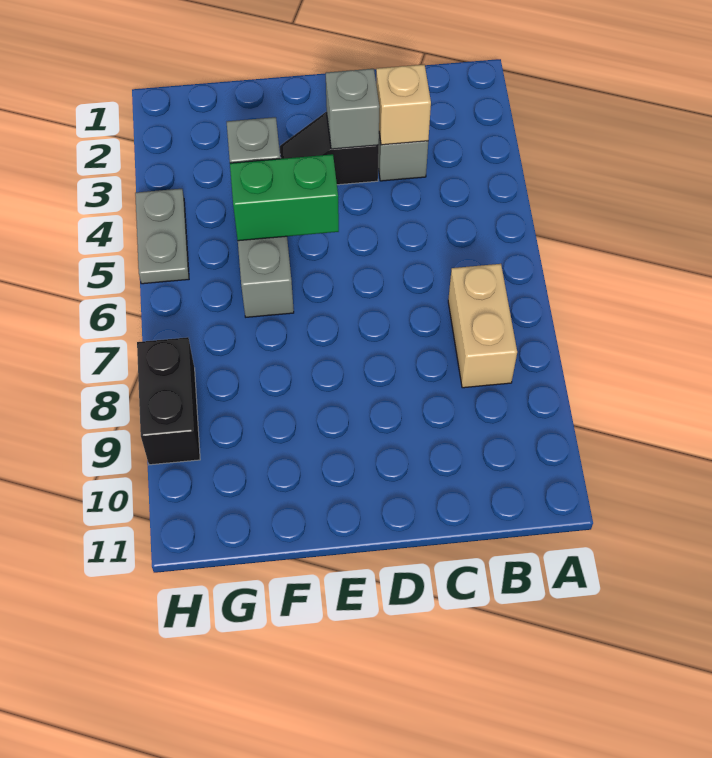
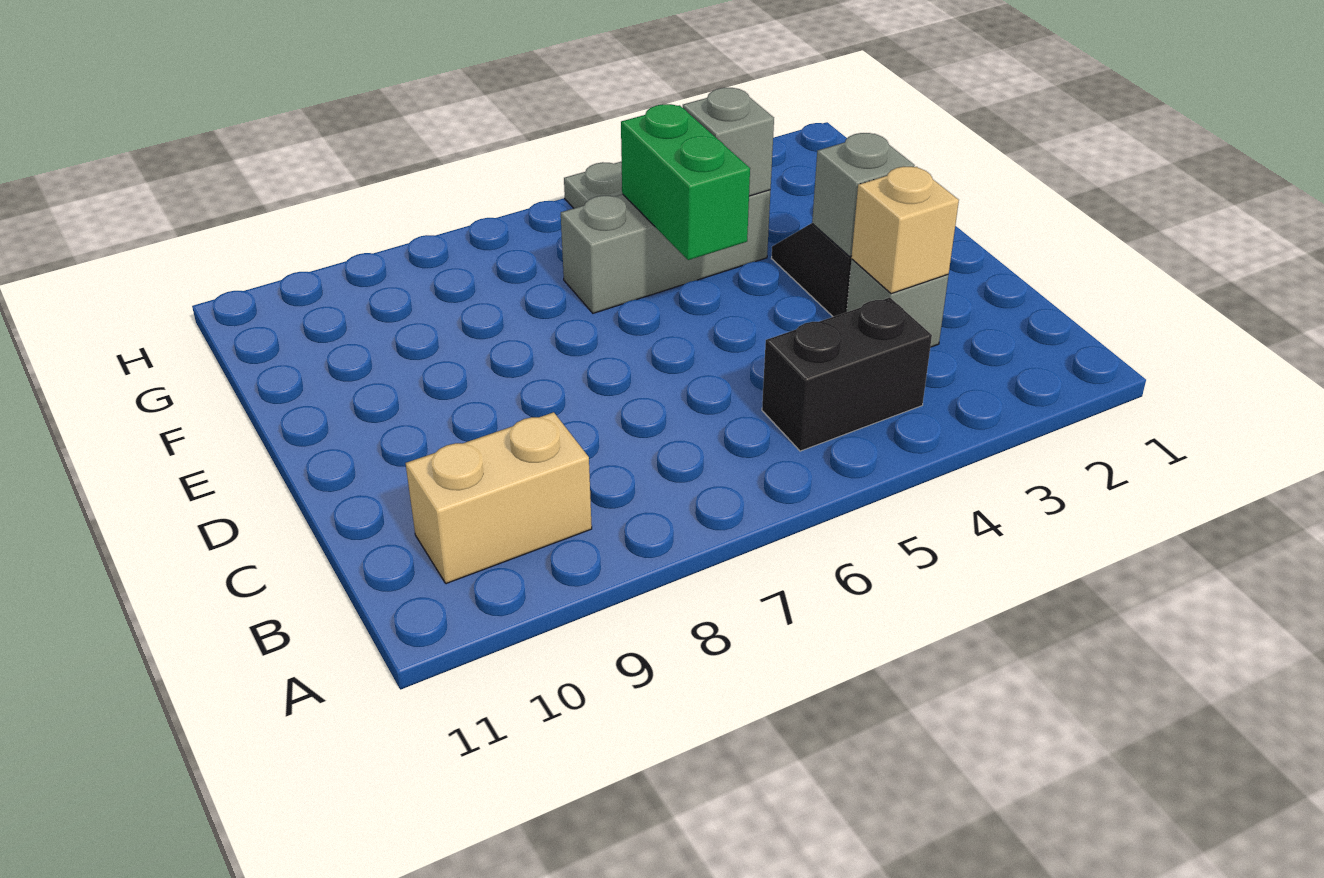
tan brick B7:B8 level 1 -> tan brick B9:B10 level 1
black brick H8:H9 level 1 -> black brick B4:B5 level 1

